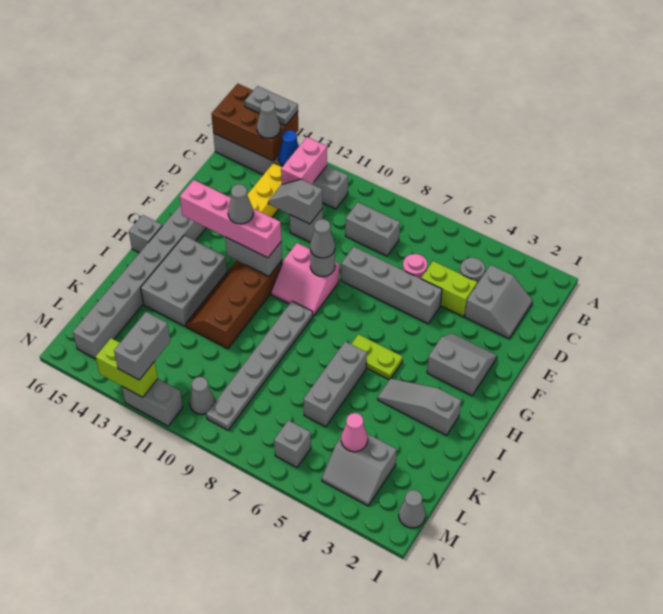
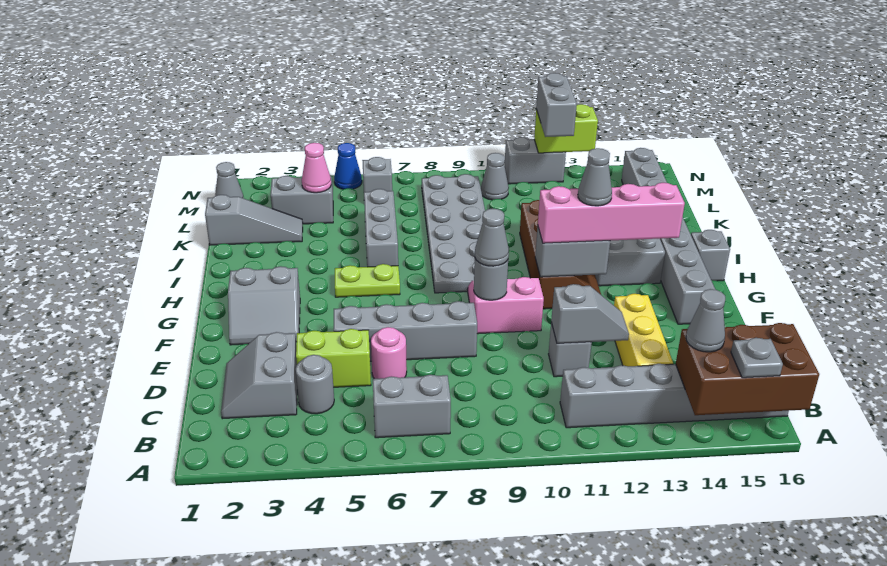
grey plate A14:A15 level 3 -> grey plate A15 level 3
pink brick B12:C12 level 2 -> none
blue cone B13 level 2 -> blue cone N5 level 1
grey brick C8:C9 level 1 -> grey brick B6:B7 level 1
grey plate H9:M9 level 1 -> grey plate H8:M9 level 1
grey slope I2:I4 level 1 top 2 -> grey slope K1:K3 level 1 top 1

